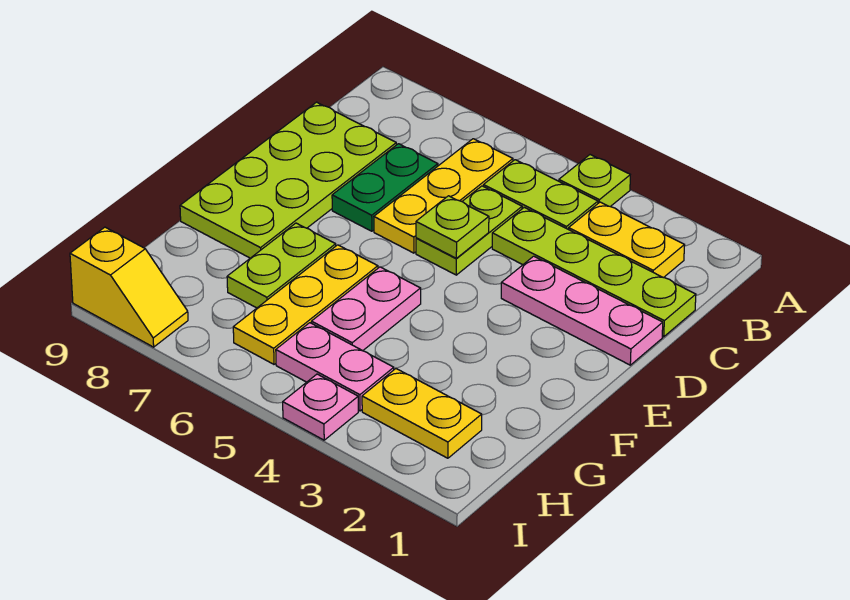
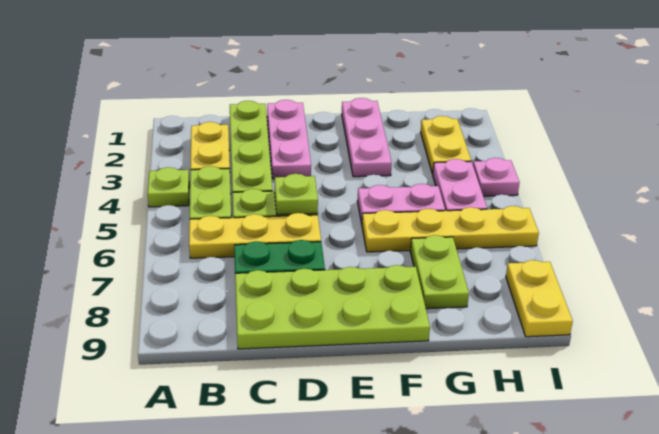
none -> pink plate F1:F3 level 1
yellow plate F6:H6 level 1 -> yellow plate F6:I6 level 1
lime plate F7:G7 level 1 -> lime plate G7:G8 level 1
yellow slope I8:I9 level 1 top 9 -> yellow plate I8:I9 level 1

